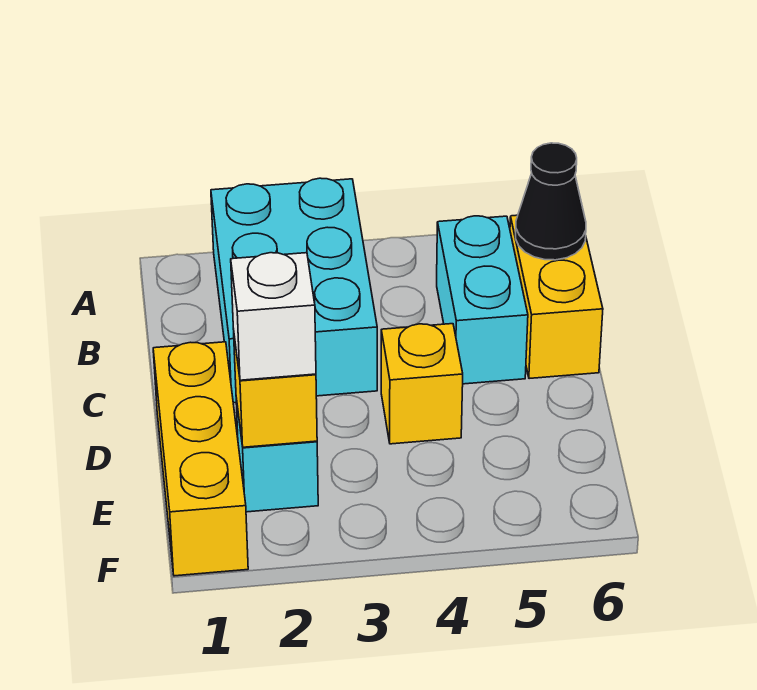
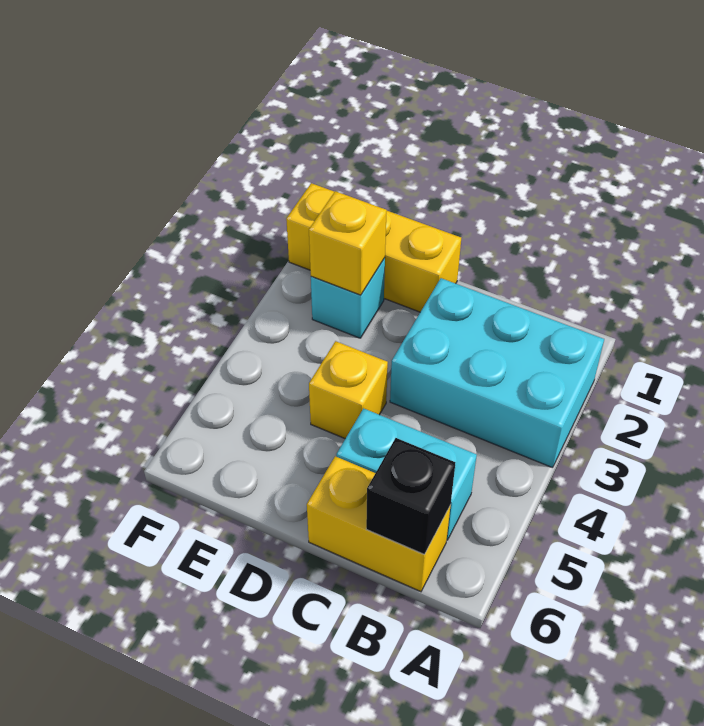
black cone B6 level 2 -> black brick B6 level 2
white brick E2 level 3 -> none

